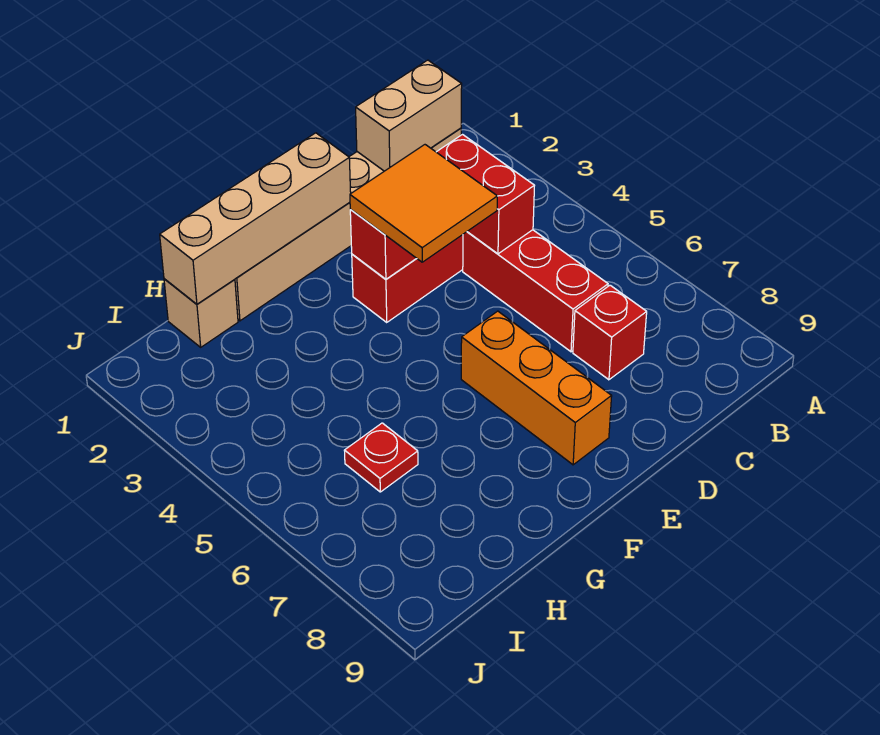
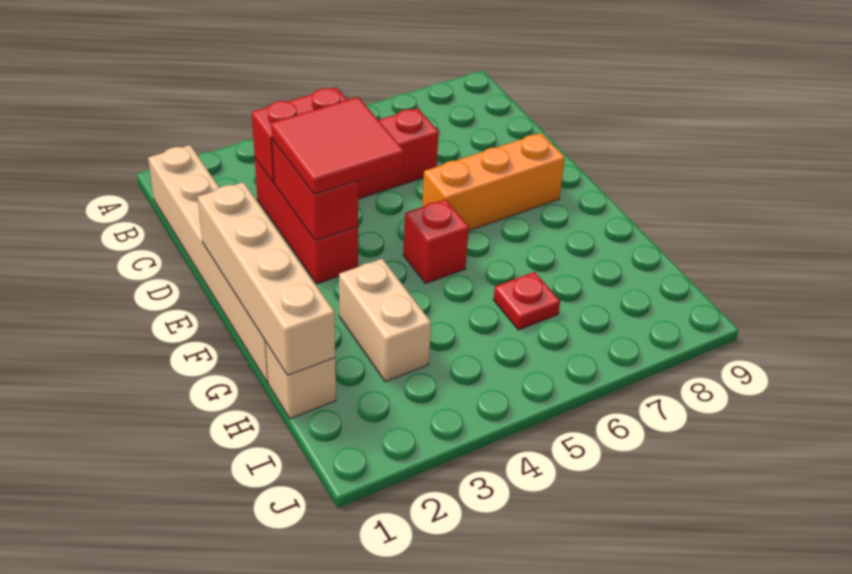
tan brick B1:C1 level 2 -> tan brick G3:H3 level 1
red brick C7 level 1 -> red brick F5 level 1
orange tile D3:E4 level 3 -> red tile D3:E4 level 3

